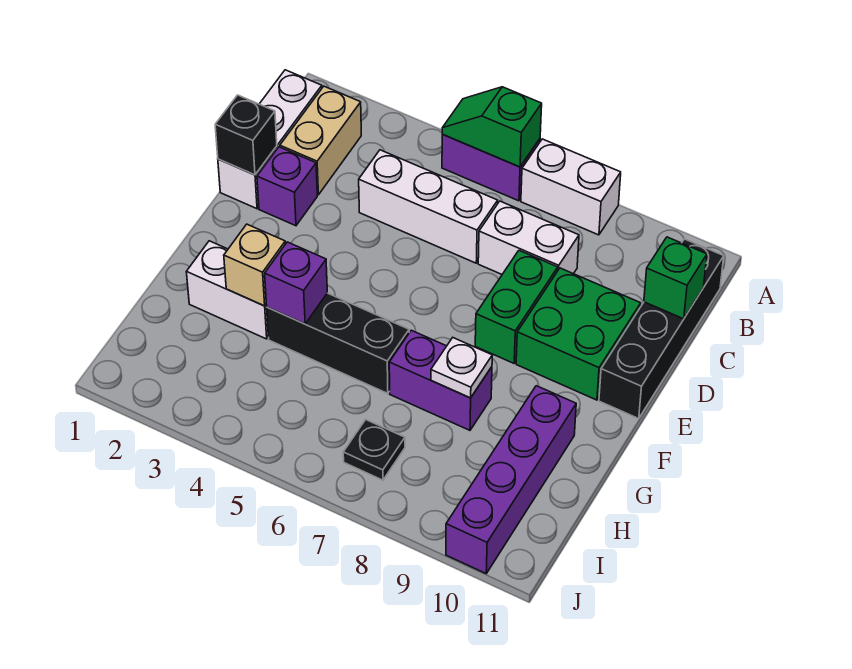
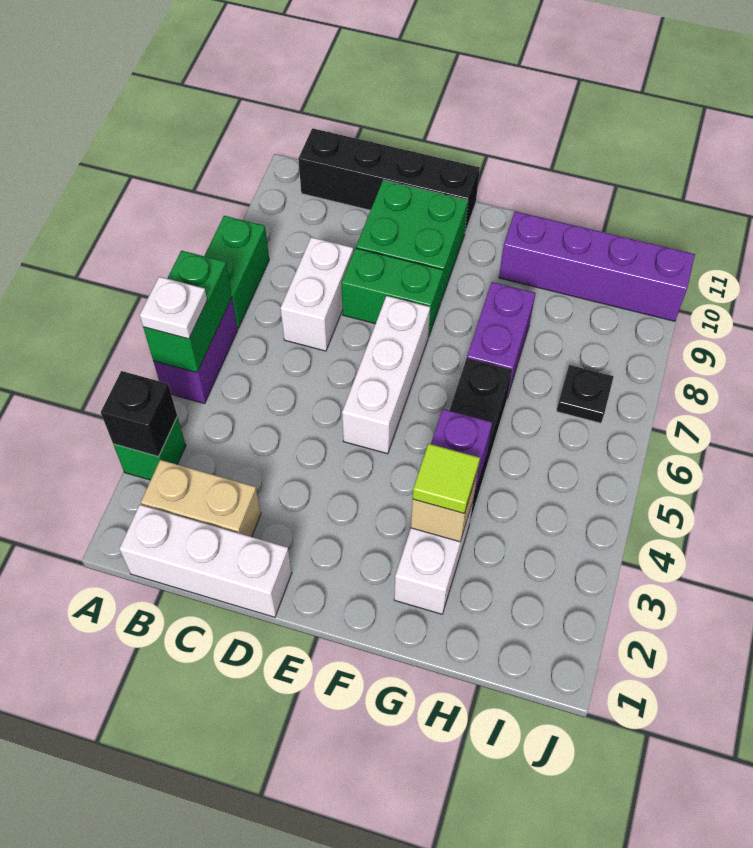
green slope A5:A6 level 2 top 6 -> green brick A5:A6 level 2
white brick A7:A8 level 1 -> green brick A7:A8 level 1
white brick C4:C6 level 1 -> white brick E5:E7 level 1
green brick C11 level 2 -> green brick A3 level 1
black brick D1 level 2 -> black brick A3 level 2
purple brick D2 level 1 -> none
none -> lime tile G3 level 3
white plate G8 level 2 -> white plate A5 level 3

